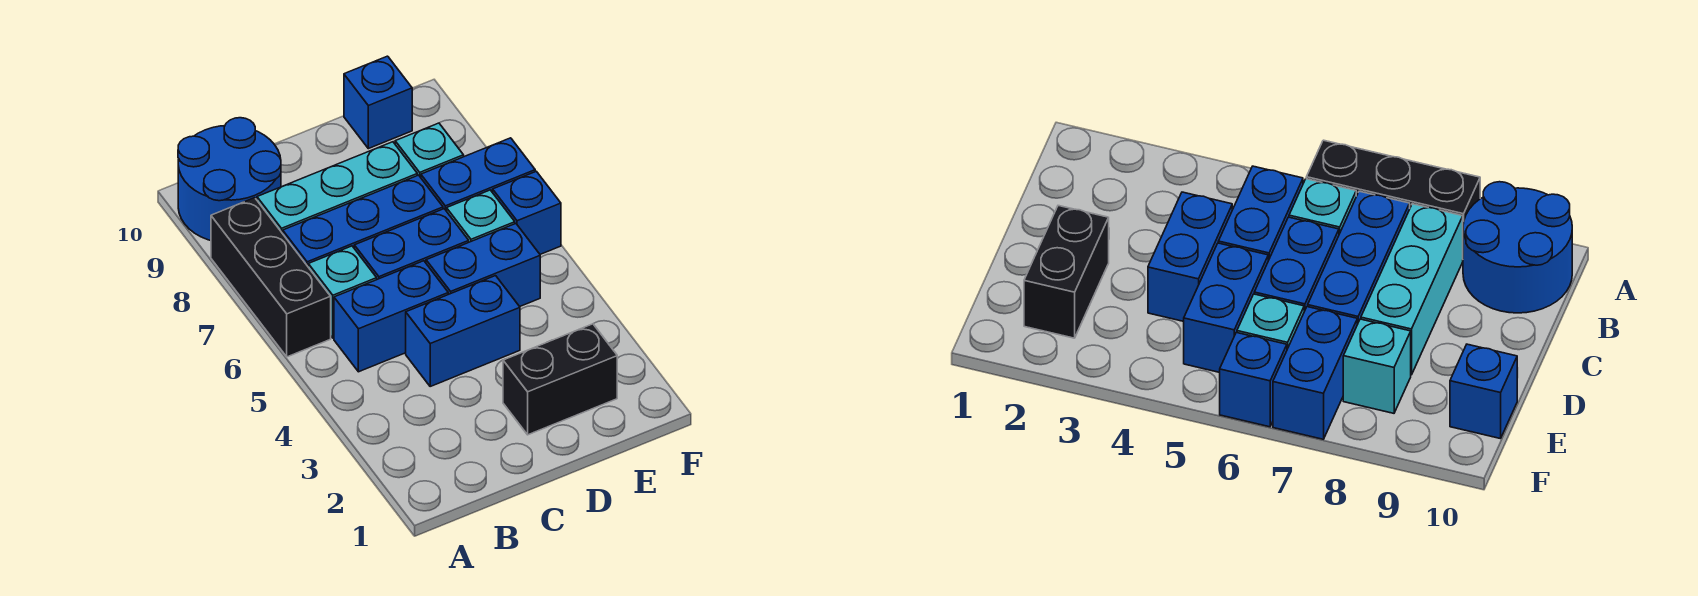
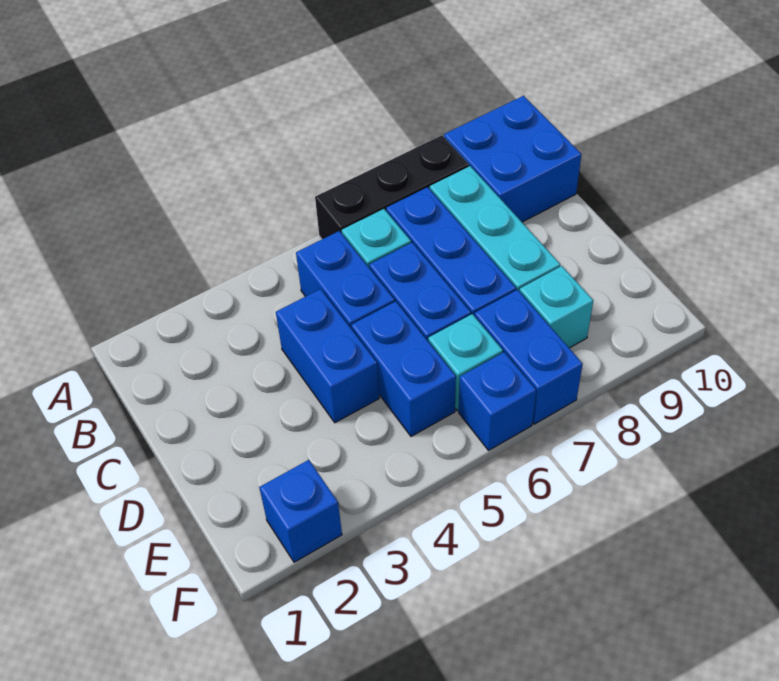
blue round brick A9:B10 level 1 -> blue brick A9:B10 level 1
black brick D2:E2 level 1 -> none
blue brick E10 level 1 -> blue brick F2 level 1

